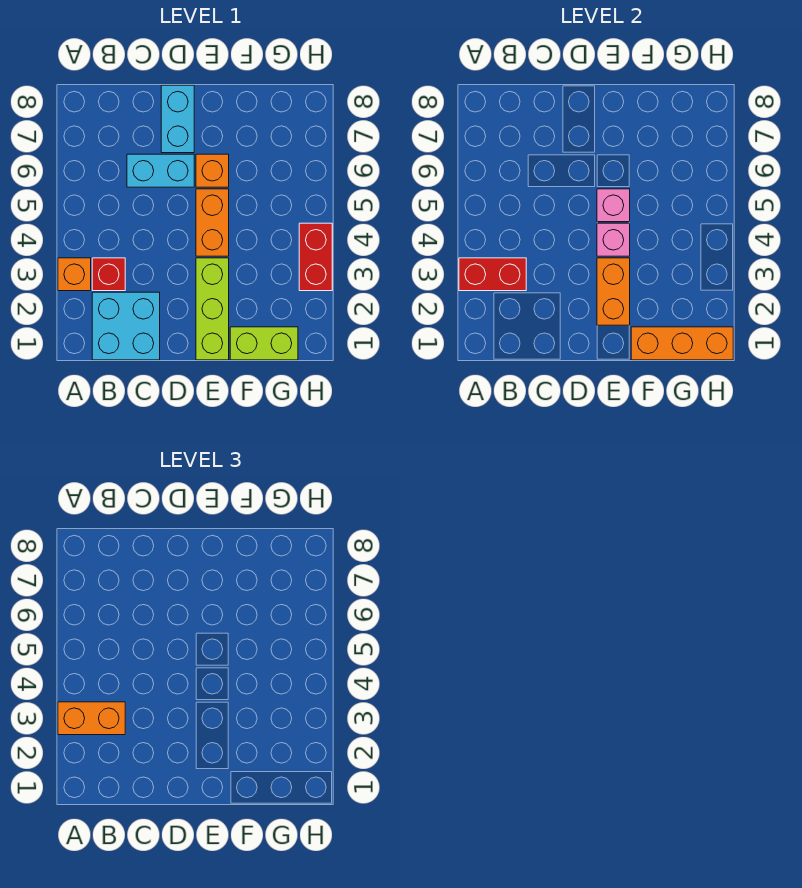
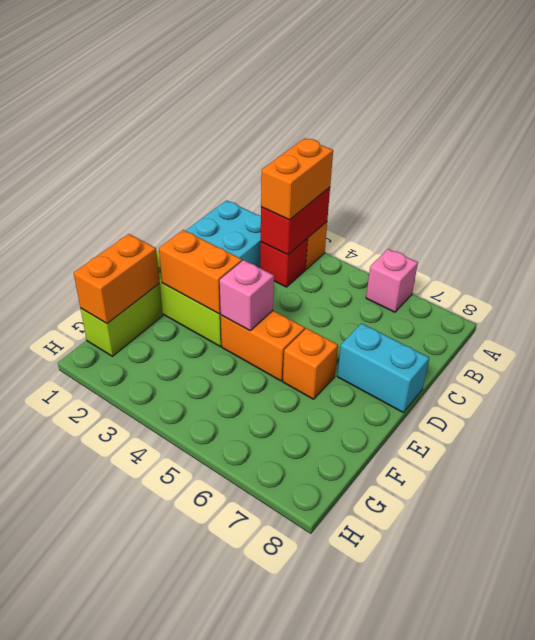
cyan brick C6:D6 level 1 -> none
pink brick E5 level 2 -> pink brick A6 level 1
orange brick F1:H1 level 2 -> orange brick F1:G1 level 2
red brick H3:H4 level 1 -> none

